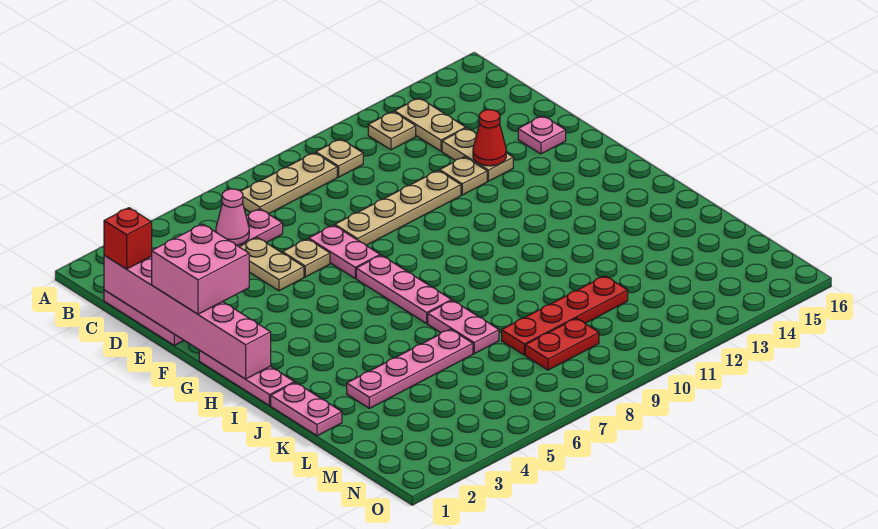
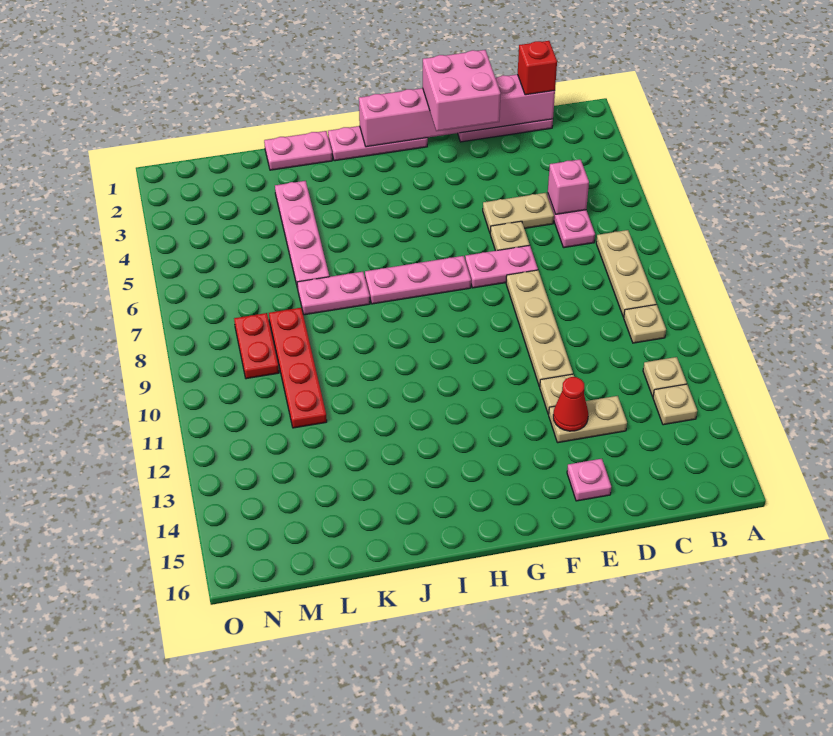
tan plate B13:C13 level 1 -> tan plate B13 level 1
pink cone C5 level 2 -> pink brick C5 level 2

